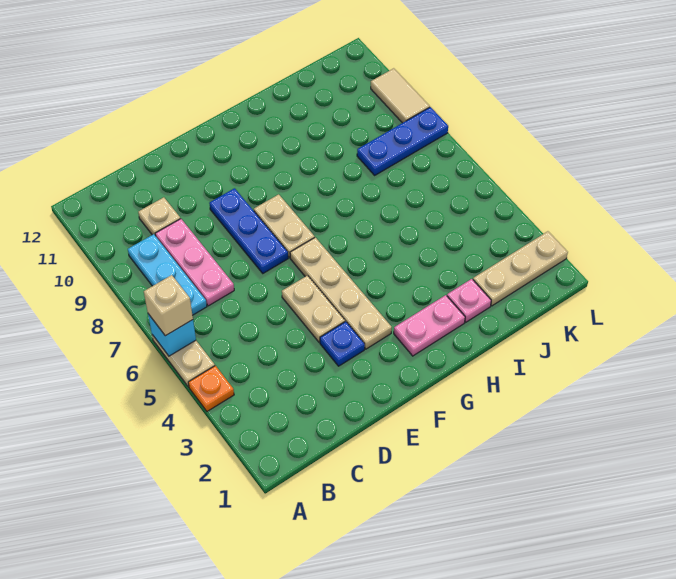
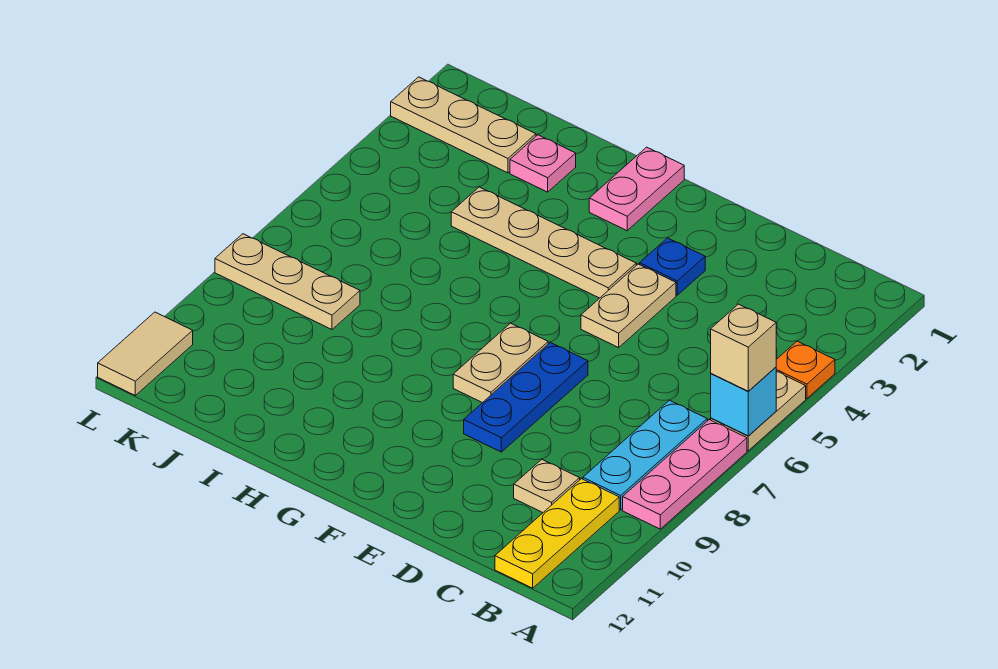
none -> yellow plate B10:B12 level 1
pink plate C7:C9 level 1 -> pink plate A7:A9 level 1
tan plate F3:F6 level 1 -> tan plate F4:I4 level 1
pink plate G2:H2 level 1 -> pink plate G1:G2 level 1
blue plate J8:L8 level 1 -> tan plate J8:L8 level 1
tan tile L9:L10 level 1 -> tan tile L11:L12 level 1

